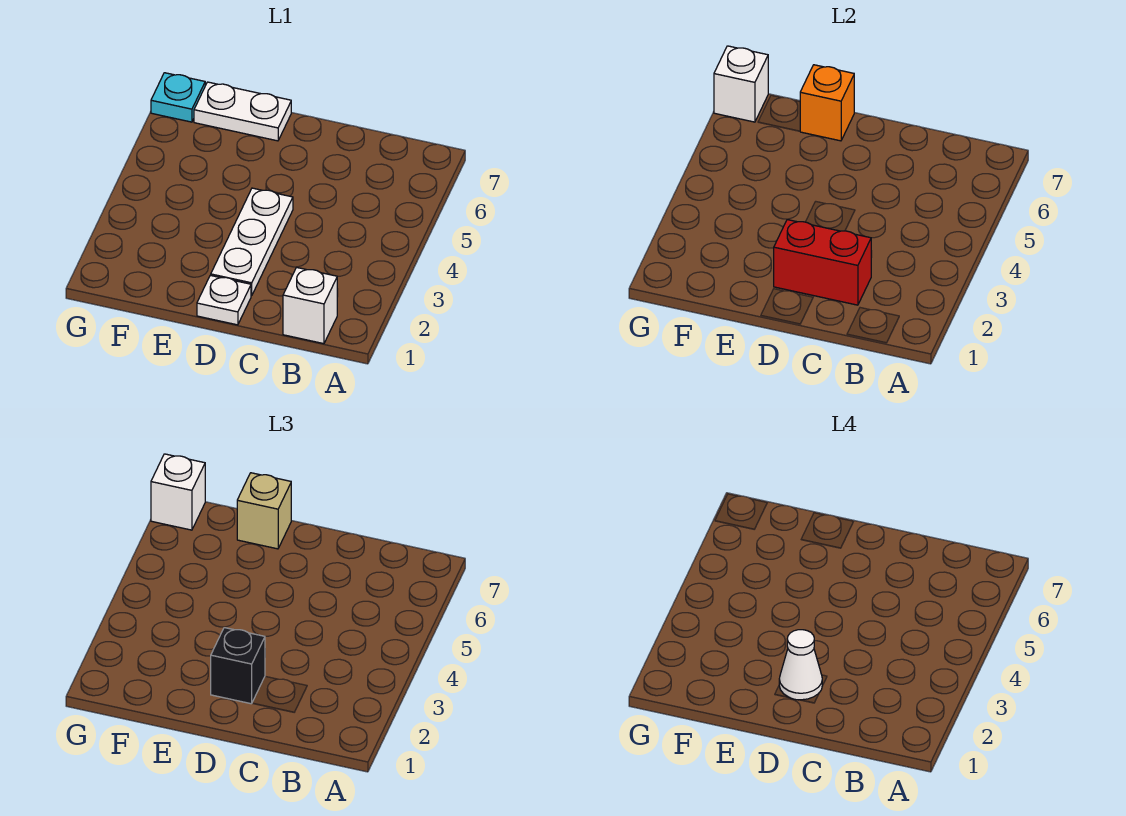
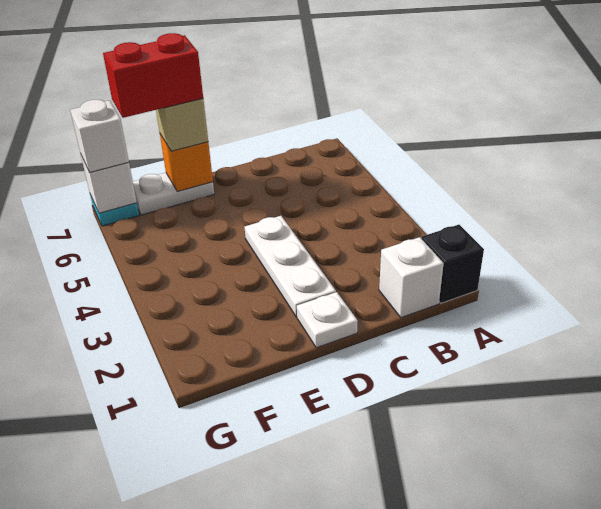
red brick C2:D2 level 2 -> red brick E7:F7 level 4
black brick D2 level 3 -> black brick A1 level 1
white cone D2 level 4 -> none

